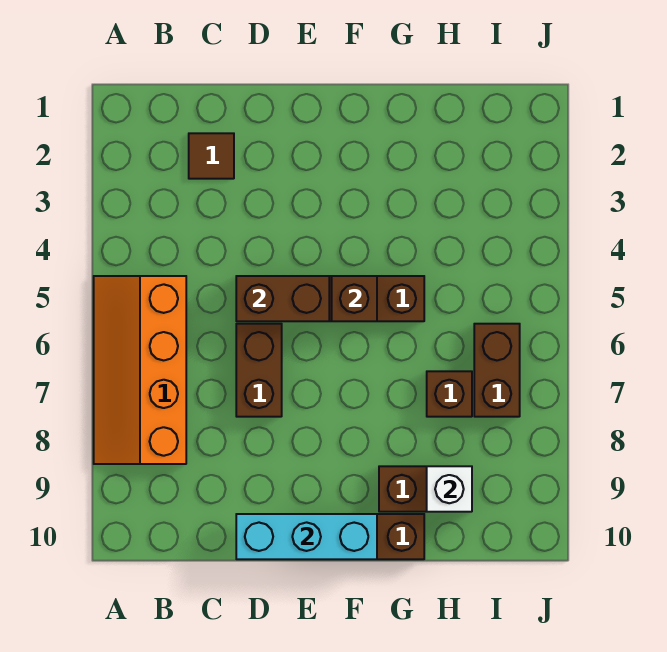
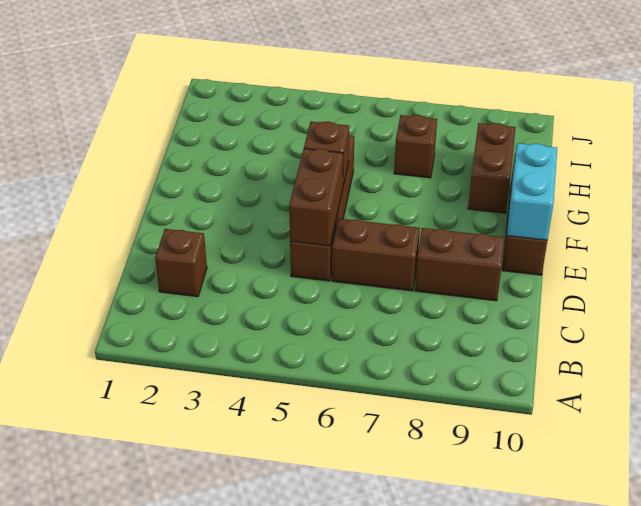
orange slope A5:B8 level 1 top B -> none
brown tile C2 level 1 -> brown brick C2 level 1
cyan brick D10:F10 level 2 -> cyan brick E10:F10 level 2
white brick H9 level 2 -> none
brown brick I6:I7 level 1 -> brown brick D8:D9 level 1

